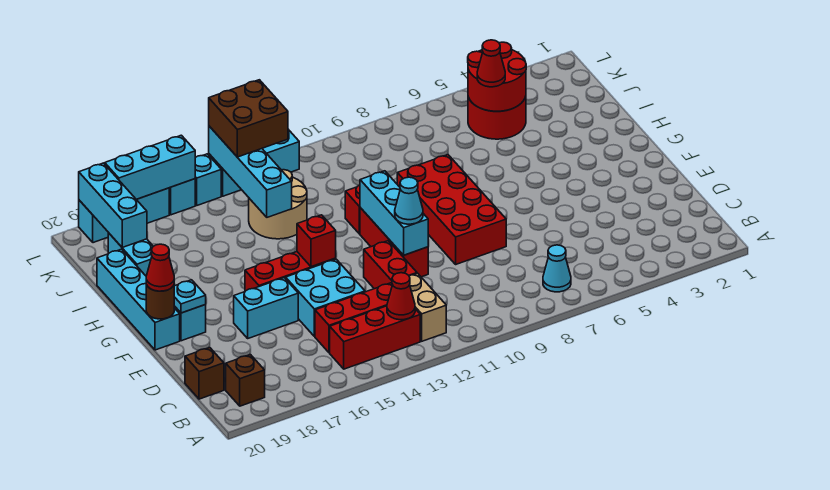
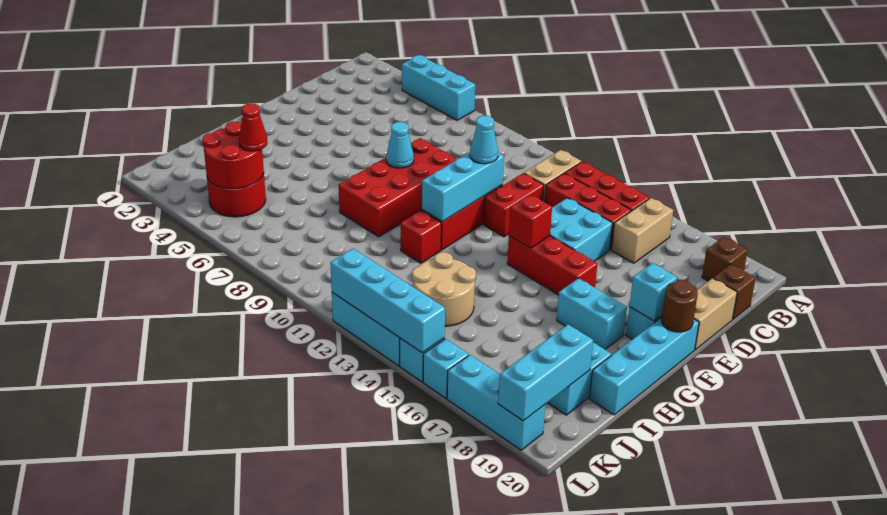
cyan cone B7 level 1 -> cyan cone F8 level 2
red cone B13 level 2 -> none
none -> tan brick B16:C16 level 1
none -> tan brick D20:E20 level 1
cyan brick E16:E17 level 1 -> cyan brick G17:G18 level 1
cyan plate F19 level 2 -> cyan brick F19 level 2
red cone F20 level 3 -> none
cyan brick I14:L14 level 2 -> cyan brick L12:L15 level 2
brown brick K13:L14 level 3 -> none
cyan brick L16:L18 level 2 -> cyan brick A4:A6 level 1

